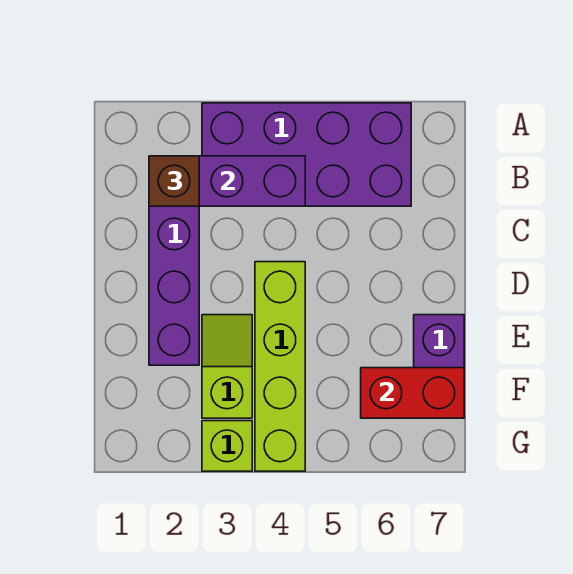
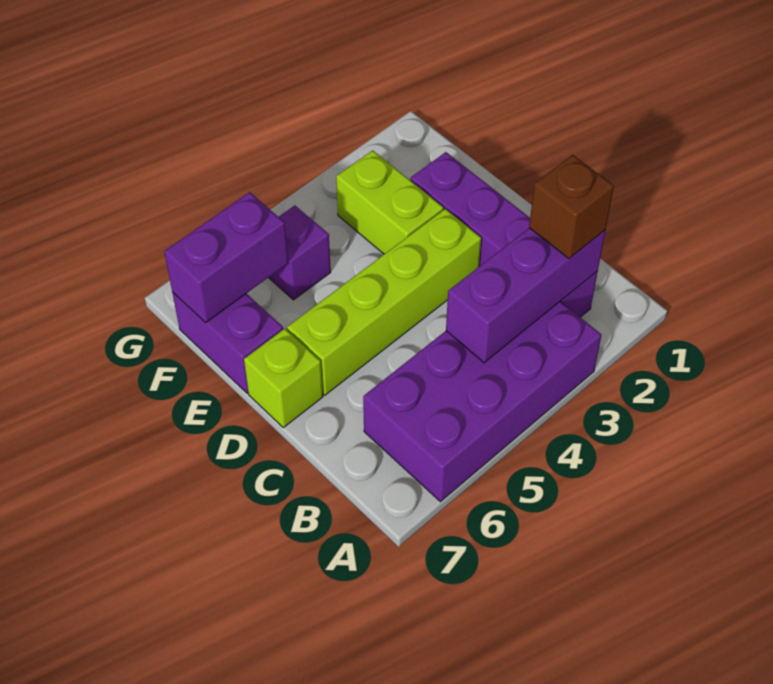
lime brick D4:G4 level 1 -> lime brick D3:D6 level 1
lime slope E3:F3 level 1 top F -> lime brick E3:F3 level 1
none -> purple brick F5 level 1
red brick F6:F7 level 2 -> purple brick F6:F7 level 2
lime brick G3 level 1 -> lime brick D7 level 1

